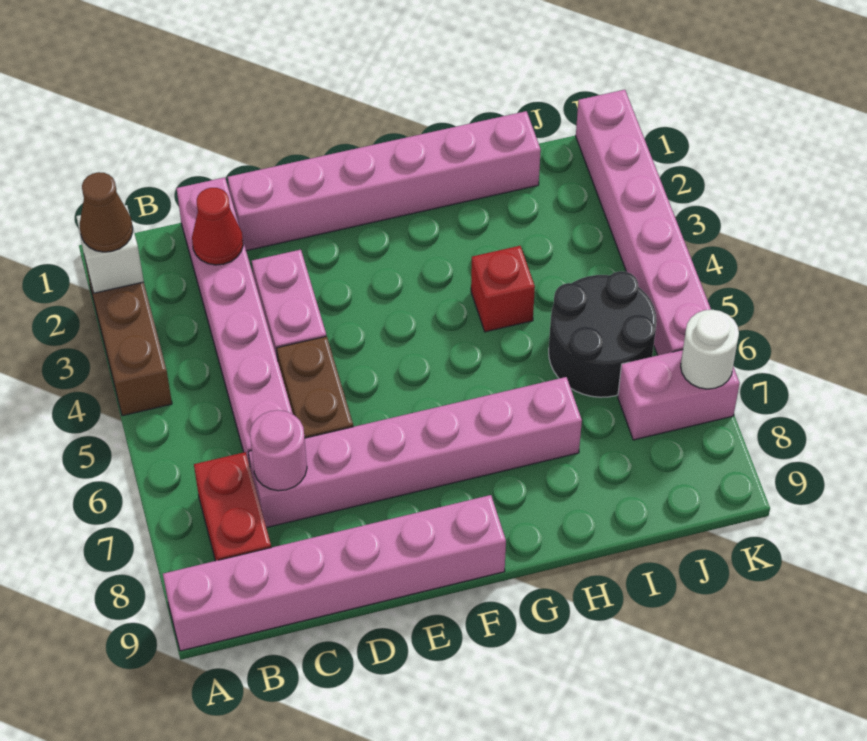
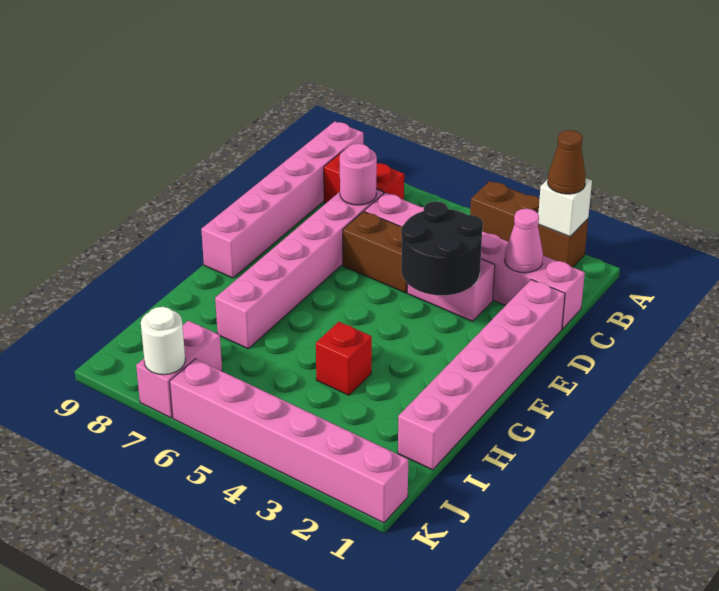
red cone C2 level 2 -> pink cone C2 level 2
black round brick I5:J6 level 1 -> black round brick D3:E4 level 2

